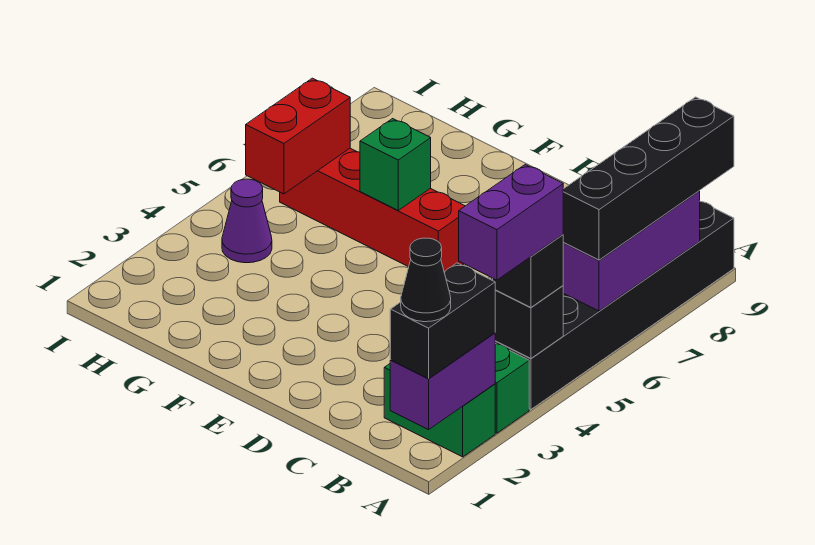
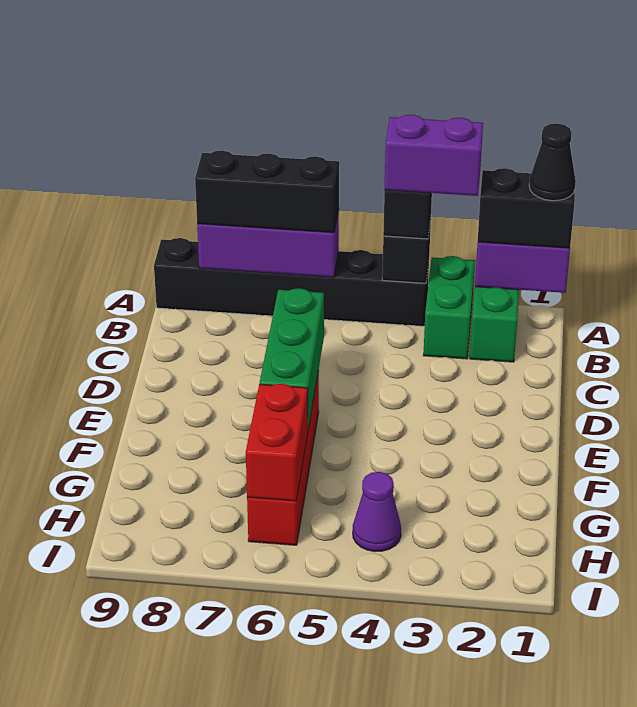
black brick A6:A9 level 3 -> black brick A6:A8 level 3
green brick F6 level 2 -> green brick D6:F6 level 2
red brick H5:H6 level 2 -> red brick G6:H6 level 2

